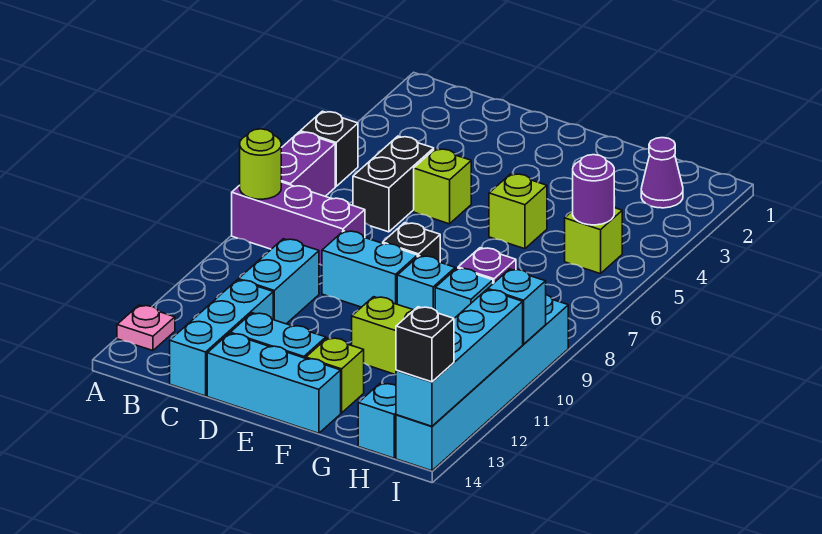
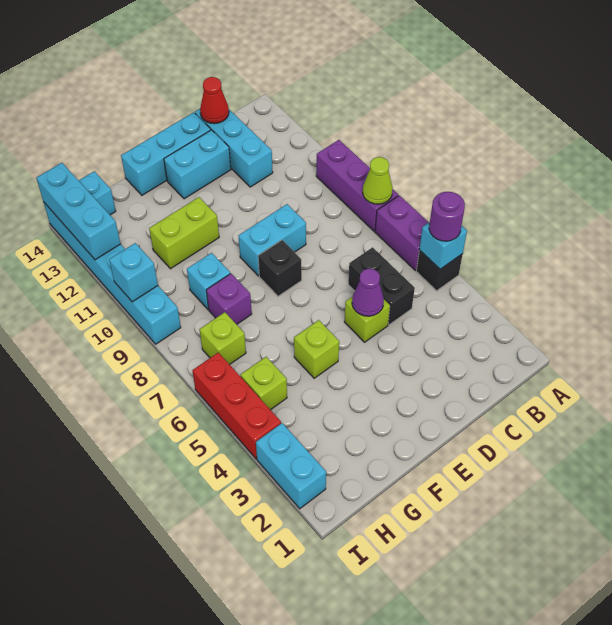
purple brick A8:C8 level 1 -> purple brick A8:A10 level 1
lime round brick A8 level 2 -> lime cone A8 level 2
pink plate A13 level 1 -> none
cyan brick C10:C11 level 1 -> cyan brick I2:I3 level 1
none -> red cone C14 level 2
cyan brick F9 level 1 -> cyan brick A5 level 2
lime brick F13 level 1 -> lime brick H7 level 1
purple cone H2 level 1 -> purple cone D5 level 2
purple round brick H5 level 2 -> purple round brick A5 level 3
none -> red brick I4:I6 level 1
cyan brick I11:I14 level 2 -> cyan brick I12:I14 level 2
black brick I14 level 3 -> none

